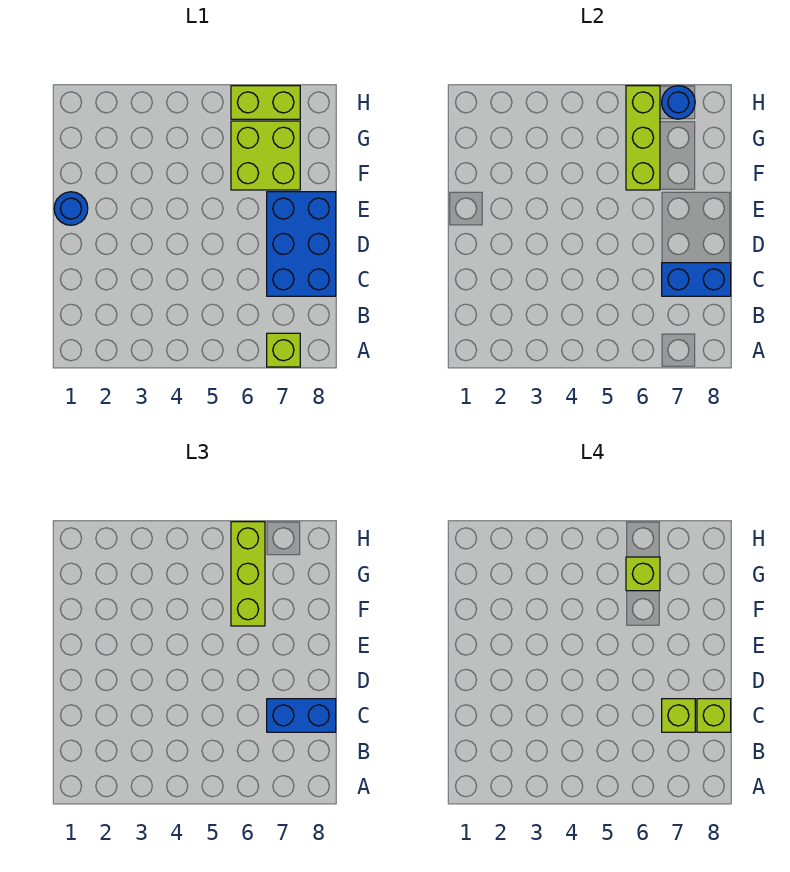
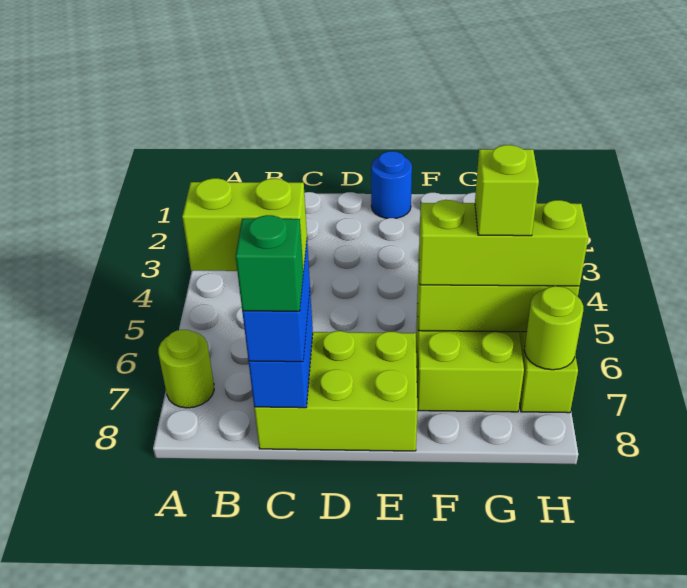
lime brick A7 level 1 -> lime round brick A7 level 1
blue brick C7:E8 level 1 -> lime brick C7:E8 level 1
lime brick C7 level 4 -> lime brick B7:C7 level 4
lime brick C8 level 4 -> green brick C8 level 4
blue round brick H7 level 2 -> lime round brick H7 level 2

